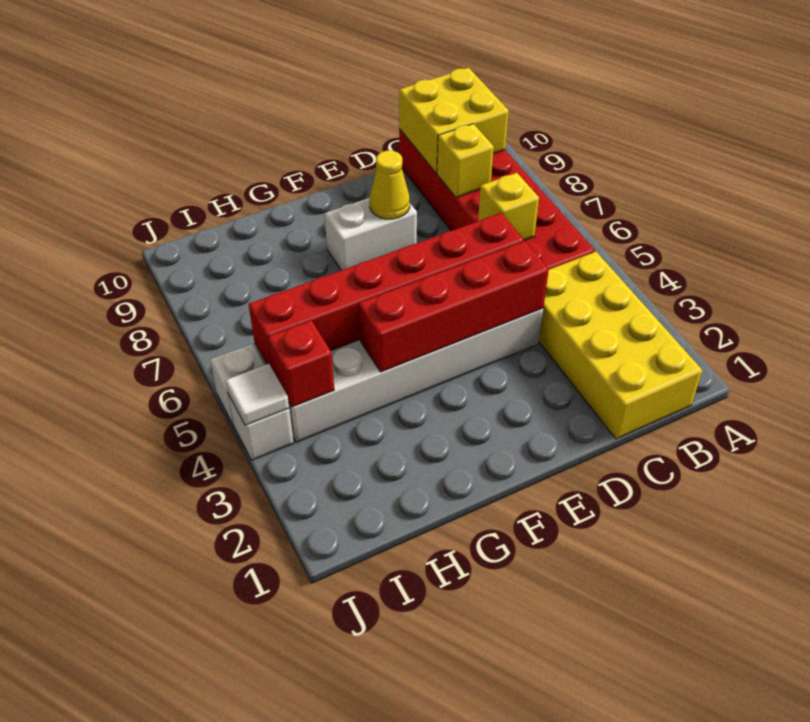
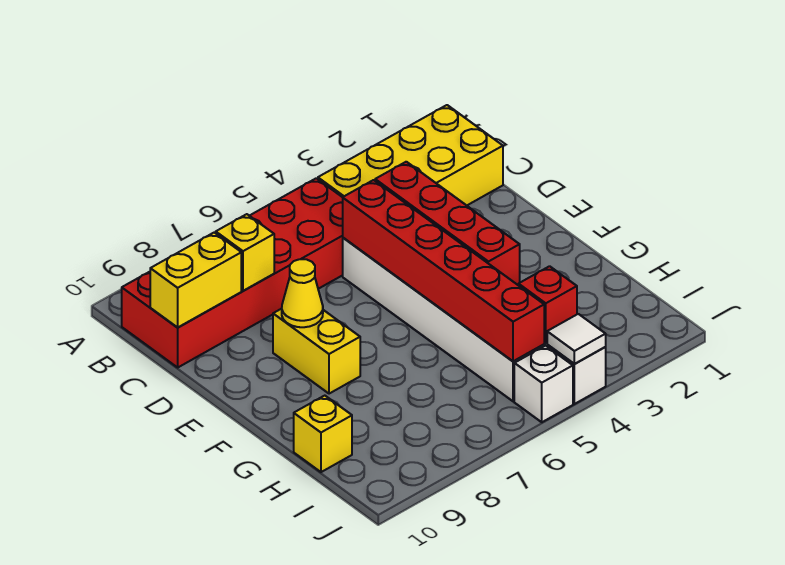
yellow brick B9:C10 level 2 -> yellow brick C9:C10 level 2
yellow brick C6 level 2 -> yellow brick H10 level 1
white brick E8:F8 level 1 -> yellow brick E8:F8 level 1

